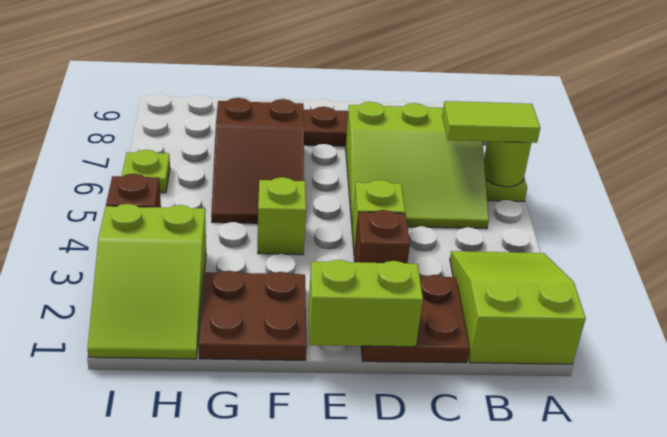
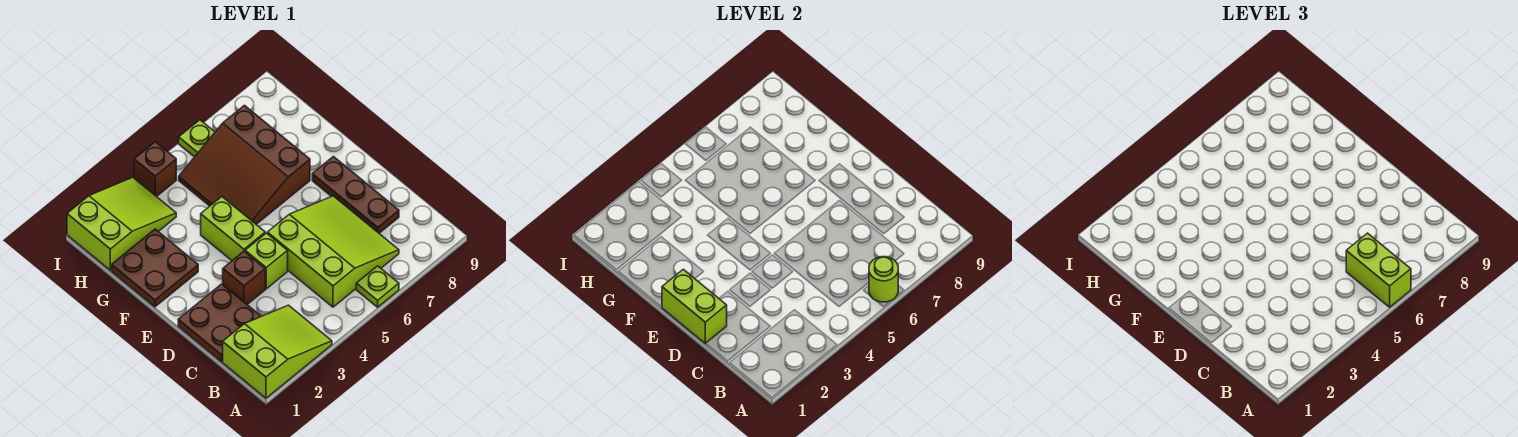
lime tile A6:B6 level 3 -> lime brick A6:B6 level 3
lime slope B5:D7 level 1 top 7 -> lime slope B5:D7 level 1 top 5
lime brick F4 level 1 -> lime brick E4:F4 level 1
brown slope F5:G7 level 1 top 7 -> brown slope F5:H7 level 1 top 7
lime slope H1:I3 level 1 top 3 -> lime slope H1:I3 level 1 top 1

